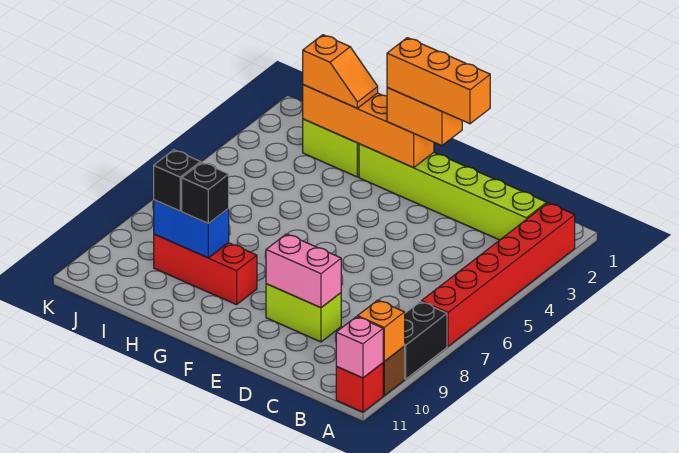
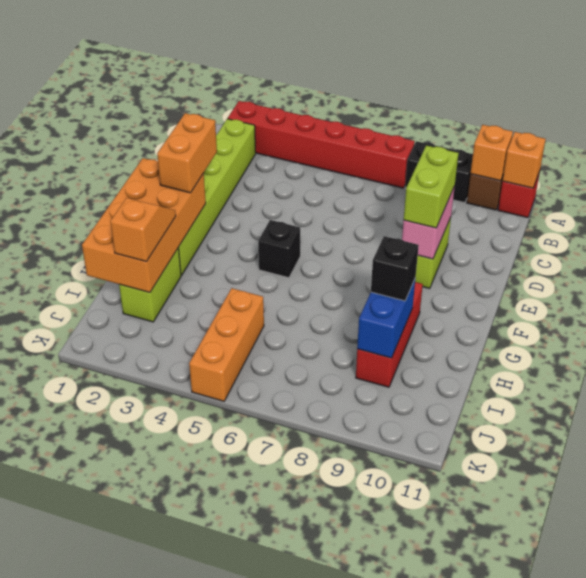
pink brick A11 level 2 -> orange brick A11 level 2
orange brick D2:F2 level 4 -> orange brick I5:K5 level 1
none -> lime brick D9:E9 level 3
orange brick F2:I2 level 2 -> orange brick F1:I2 level 2
black brick I9 level 3 -> black brick F5 level 1

